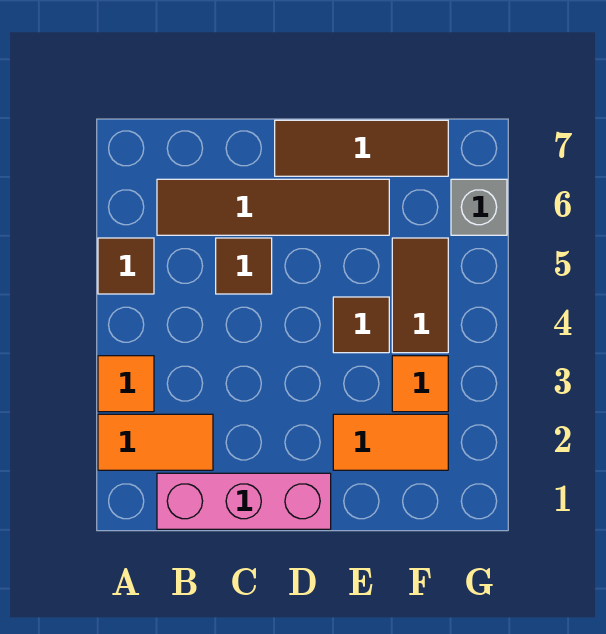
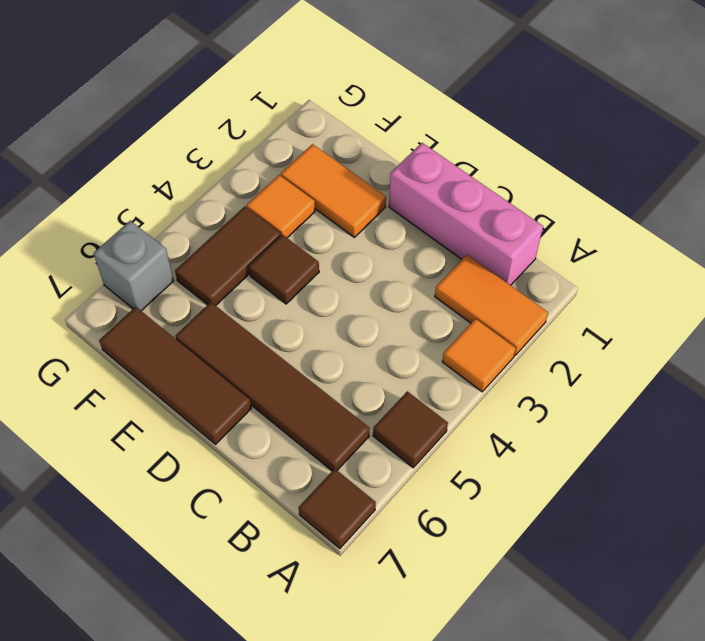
brown tile C5 level 1 -> brown tile A7 level 1

